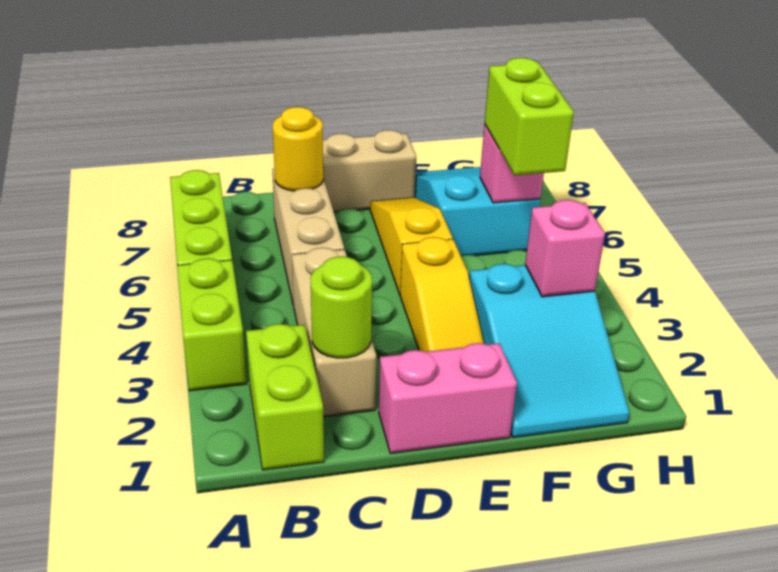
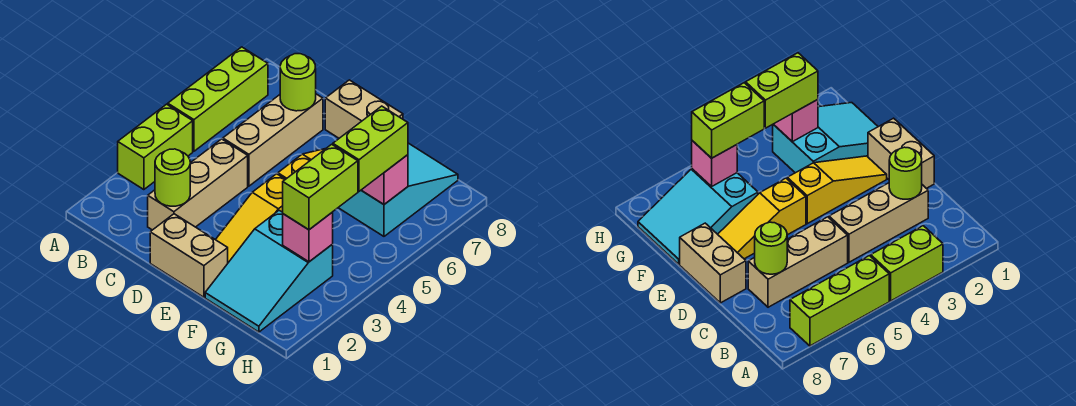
lime brick B1:B2 level 1 -> lime brick G3:G4 level 3
yellow round brick C7 level 2 -> lime round brick C7 level 2
pink brick D1:E1 level 1 -> tan brick D1:E1 level 1

